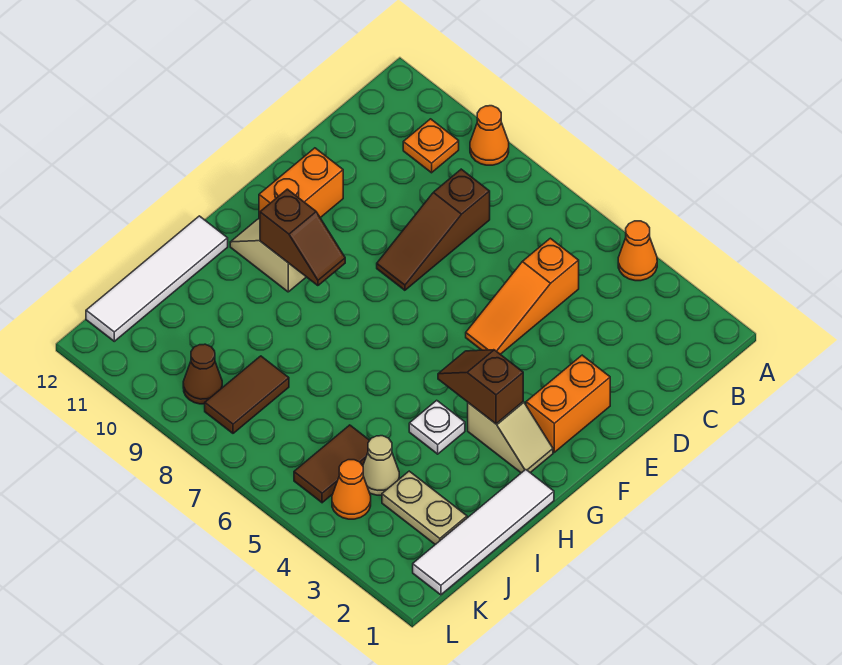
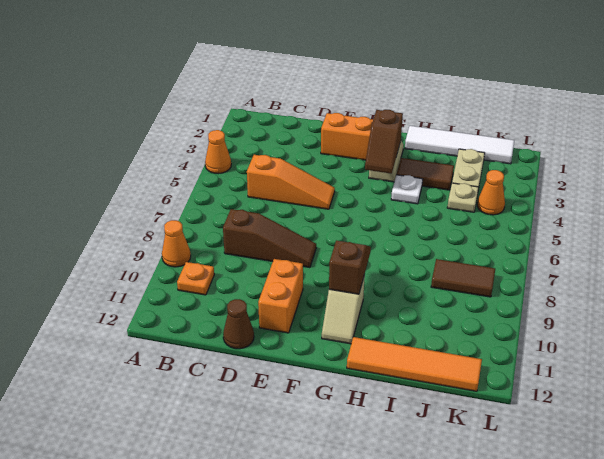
orange brick E11:F11 level 1 -> orange brick E10:E11 level 1
white tile H12:K12 level 1 -> orange tile H12:K12 level 1
tan cone J4 level 1 -> tan plate J4 level 1
brown tile J5:K5 level 1 -> brown tile H3:I3 level 1
brown cone K9 level 1 -> brown cone D12 level 1

